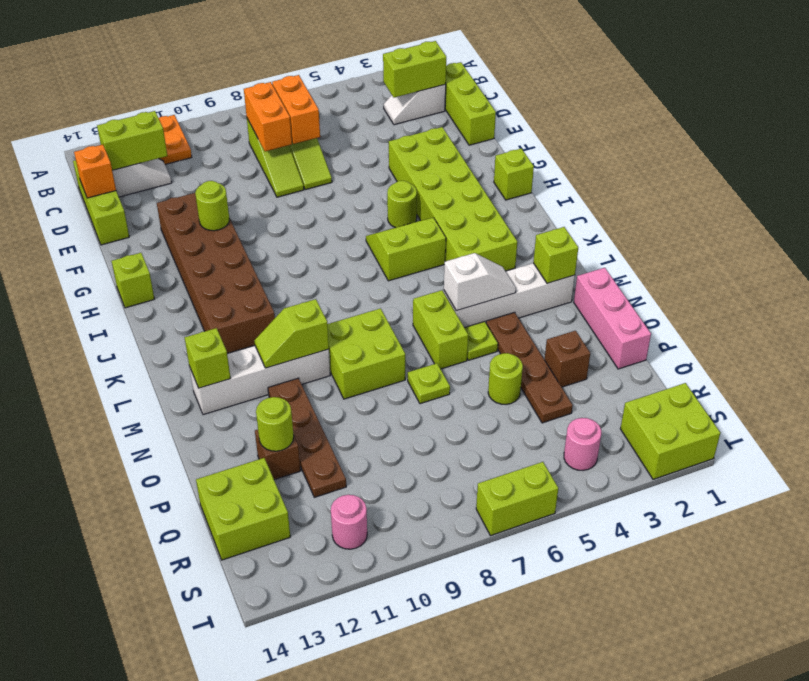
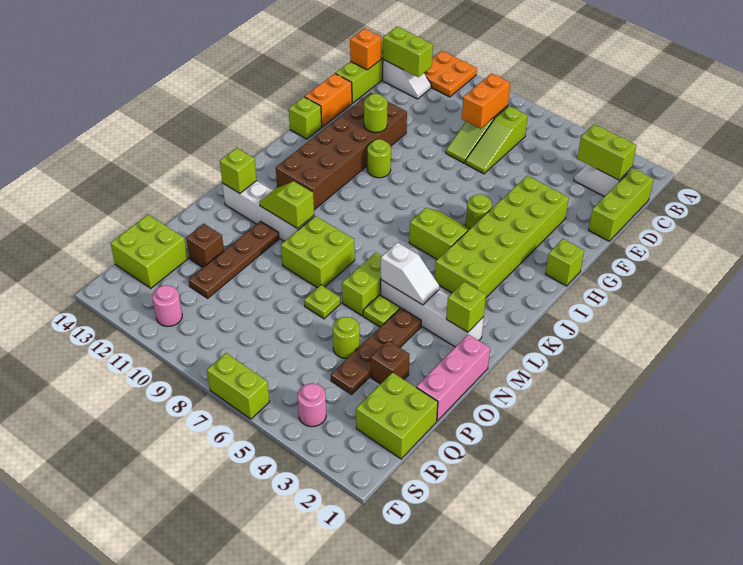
orange brick C7:D7 level 2 -> orange brick F14:G14 level 1
lime round brick P12 level 2 -> lime round brick H10 level 1
lime brick S1:T2 level 1 -> lime brick Q1:R2 level 1

